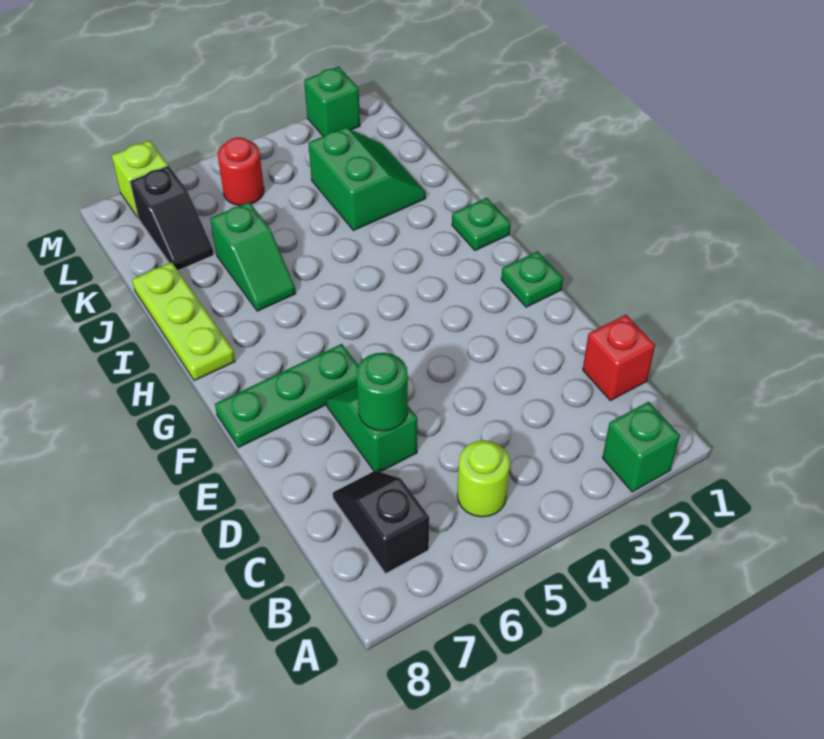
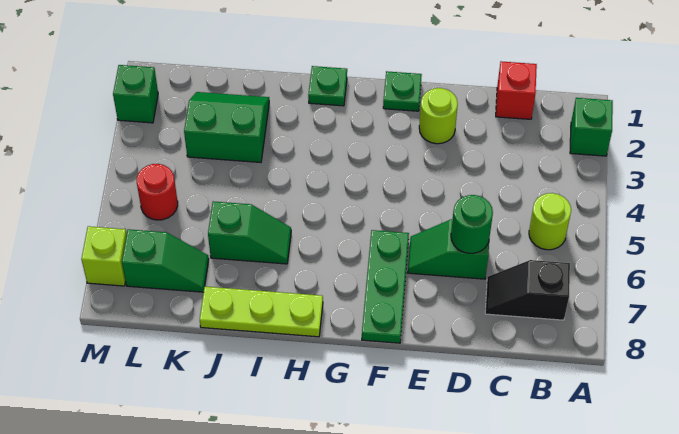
none -> lime round brick E2 level 1
black slope K7:L7 level 1 top L -> green slope K7:L7 level 1 top L

